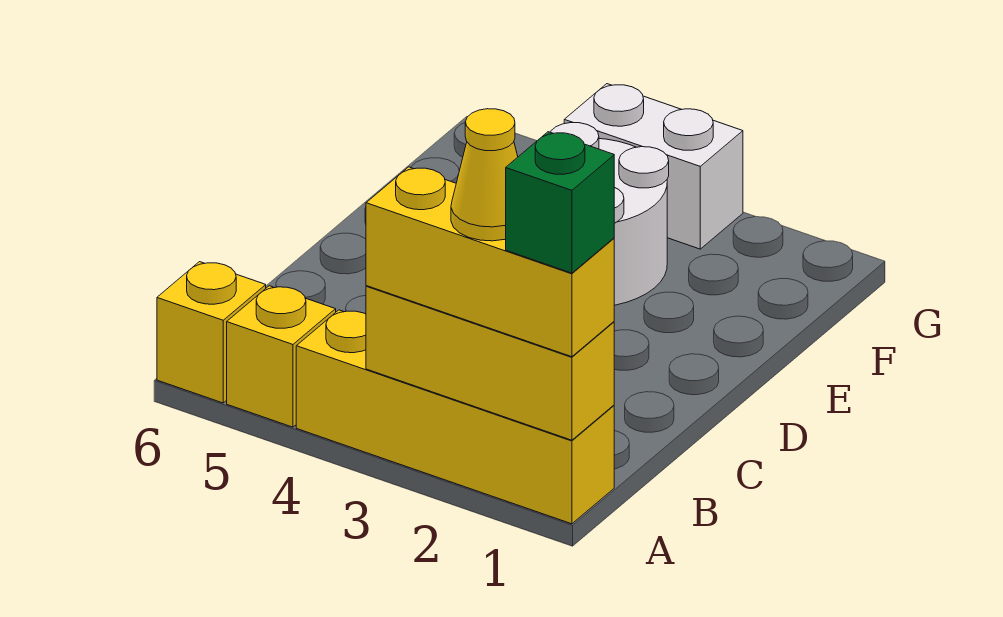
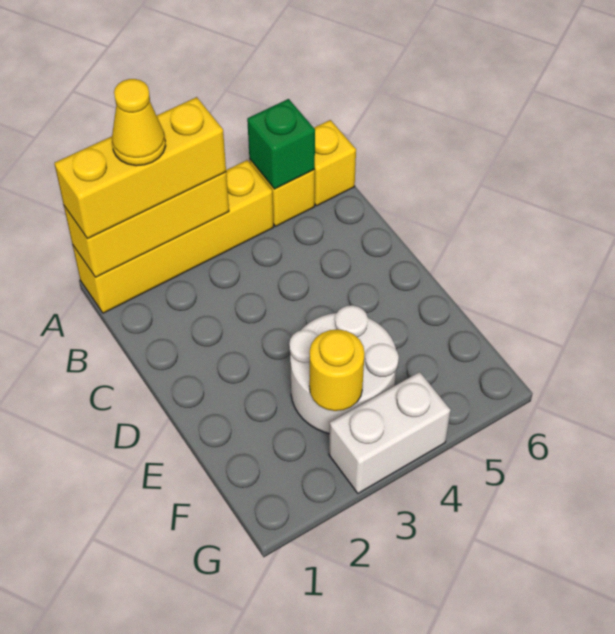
green brick A1 level 4 -> green brick A5 level 2
none -> yellow round brick F3 level 2

